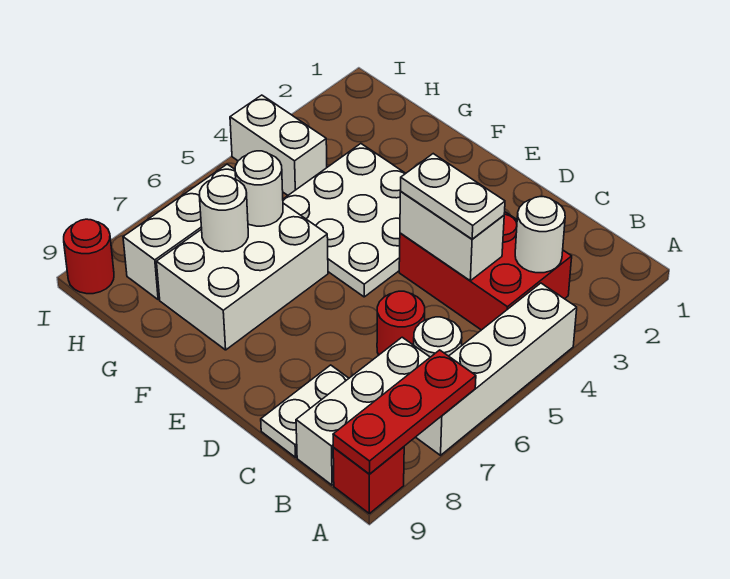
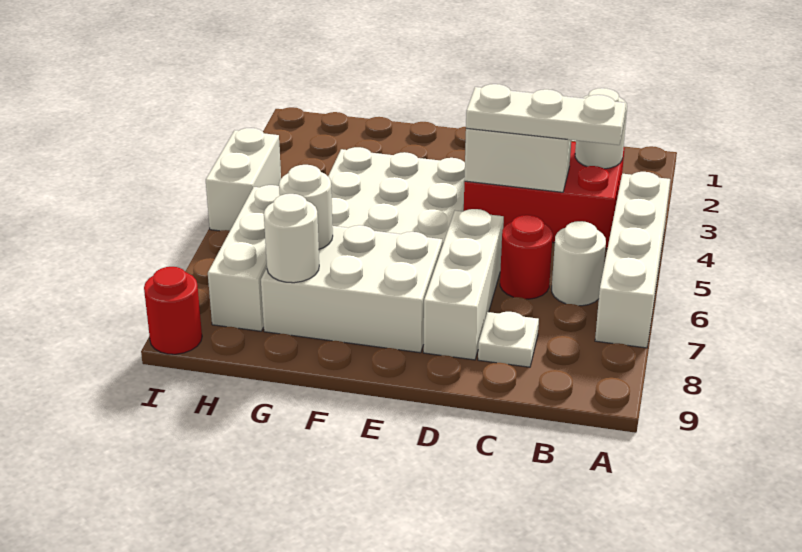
red plate A7:A9 level 2 -> none
red brick A9 level 1 -> none
white brick B7:B9 level 1 -> white brick D6:D8 level 1
white plate C4:D4 level 3 -> white plate B4:D4 level 3
white plate C8:C9 level 1 -> white plate C8 level 1
white brick F6:G8 level 1 -> white brick E7:G8 level 1
white round brick G6 level 2 -> white round brick G8 level 2
white brick H4:I4 level 1 -> white brick I4:I5 level 1

